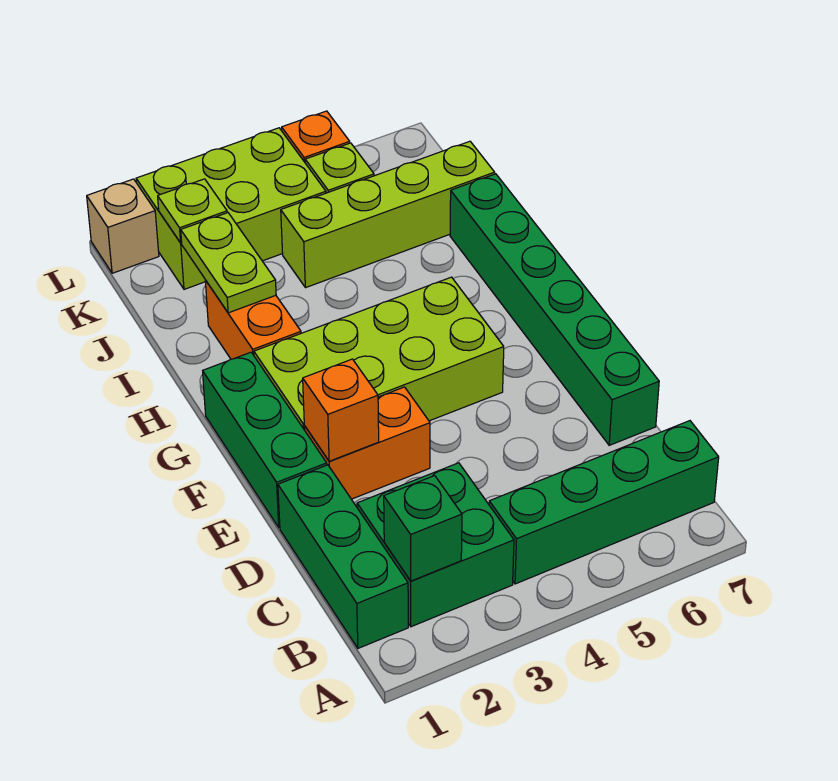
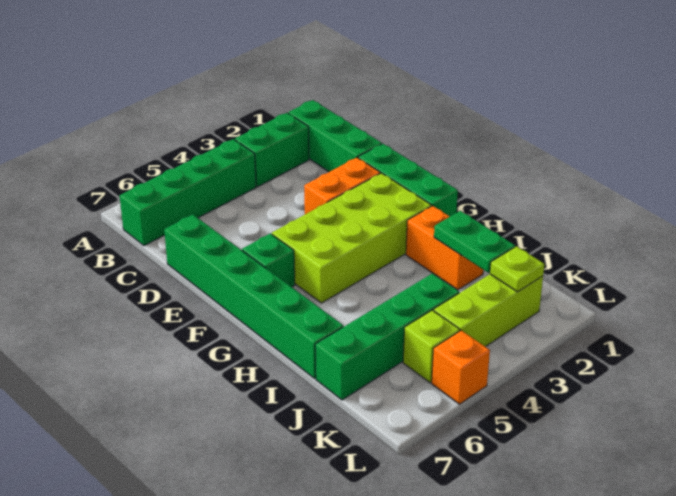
green brick B2:C3 level 1 -> green brick B2:B3 level 1
green brick B2 level 2 -> green brick F6 level 1
orange brick E2 level 2 -> none
lime plate I2:J2 level 2 -> green plate I2:J2 level 2
lime brick J4:J7 level 1 -> green brick J4:J7 level 1
lime brick K2:L4 level 1 -> lime brick K2:K4 level 1
tan brick L1 level 1 -> none

